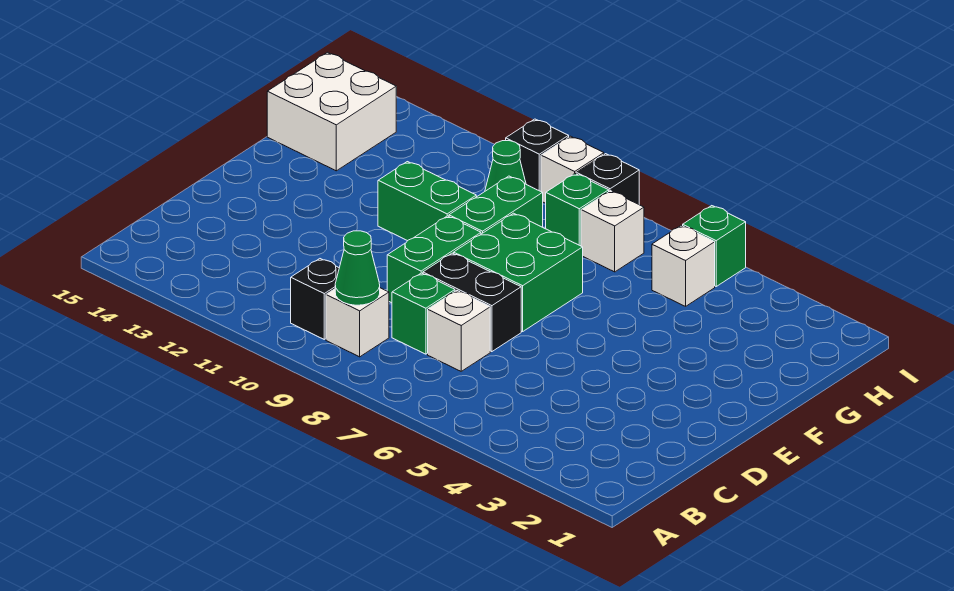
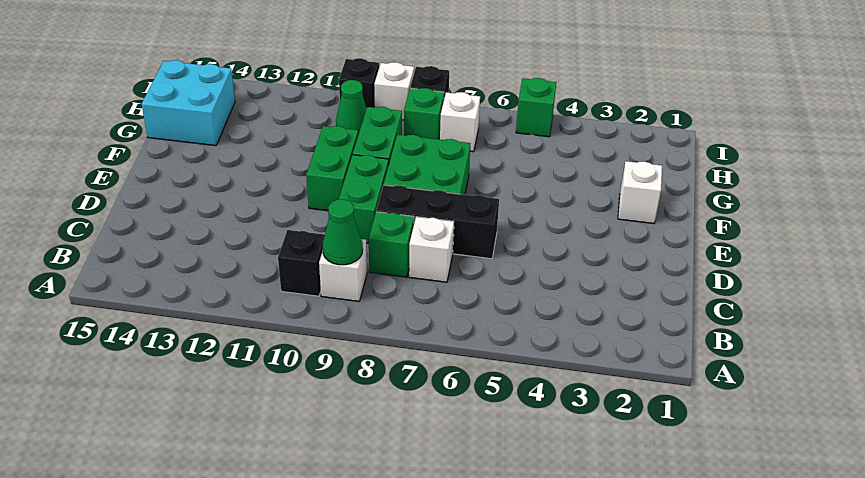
black brick D7:D8 level 1 -> black brick D6:D8 level 1
green brick F10:F11 level 1 -> green brick E10:F10 level 1
white brick G14:H15 level 1 -> cyan brick G14:H15 level 1
white brick H5 level 1 -> white brick F2 level 1

